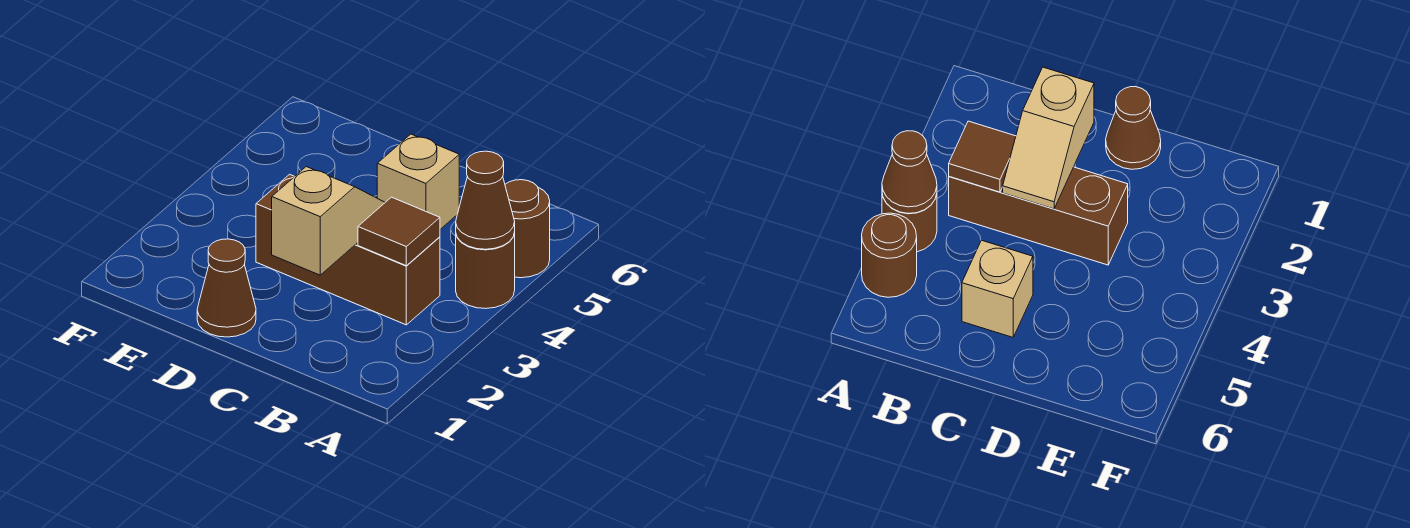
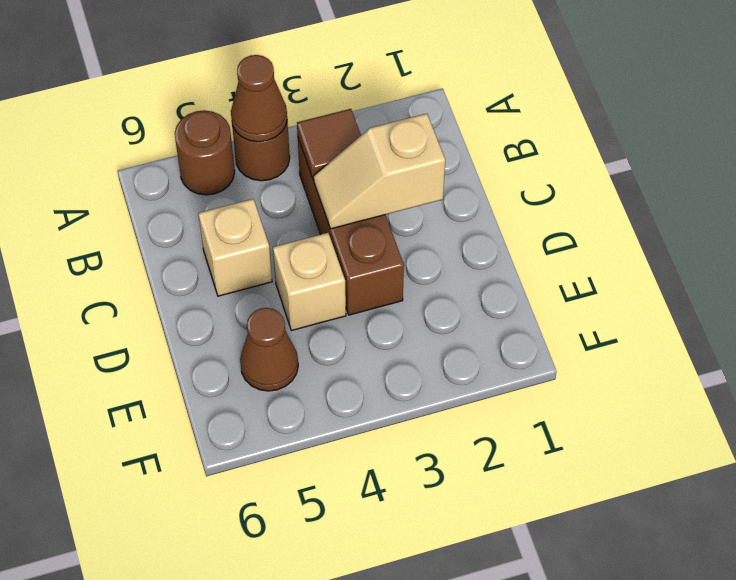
brown cone D1 level 1 -> brown cone E5 level 1
none -> tan brick D4 level 1

